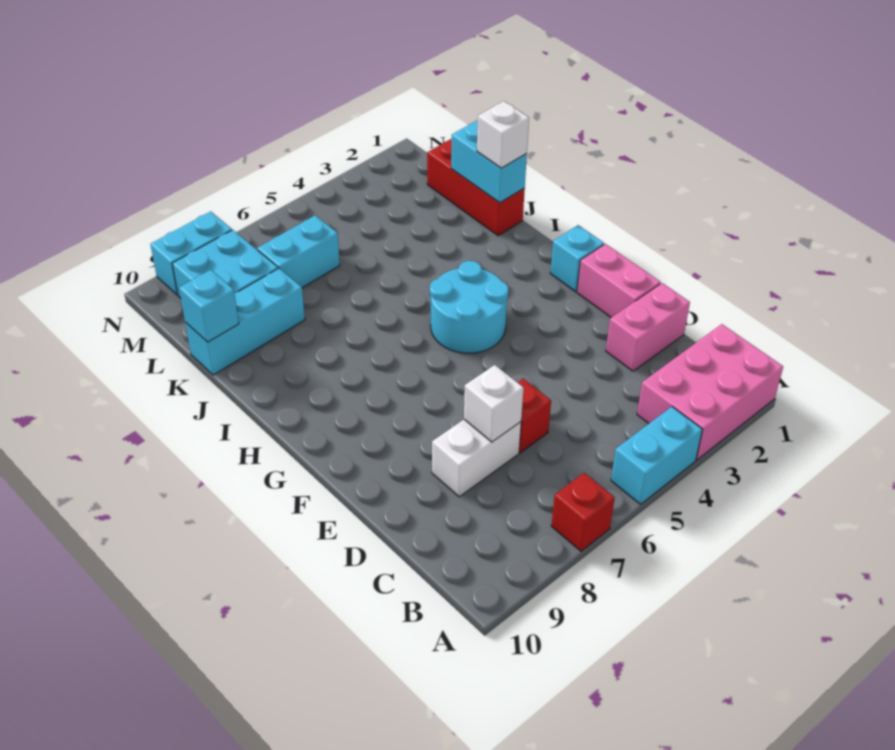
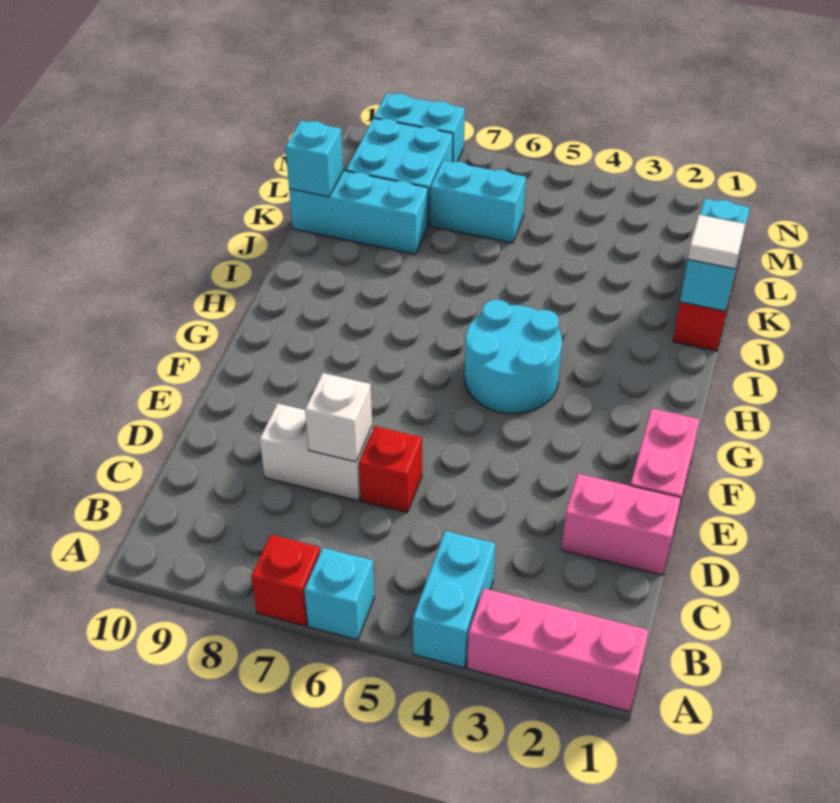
pink brick A1:B3 level 1 -> pink brick A1:A3 level 1
cyan brick A4:A5 level 1 -> cyan brick A4:B4 level 1
cyan brick G1 level 1 -> cyan brick A6 level 1
white brick J1 level 3 -> white tile J1 level 3

